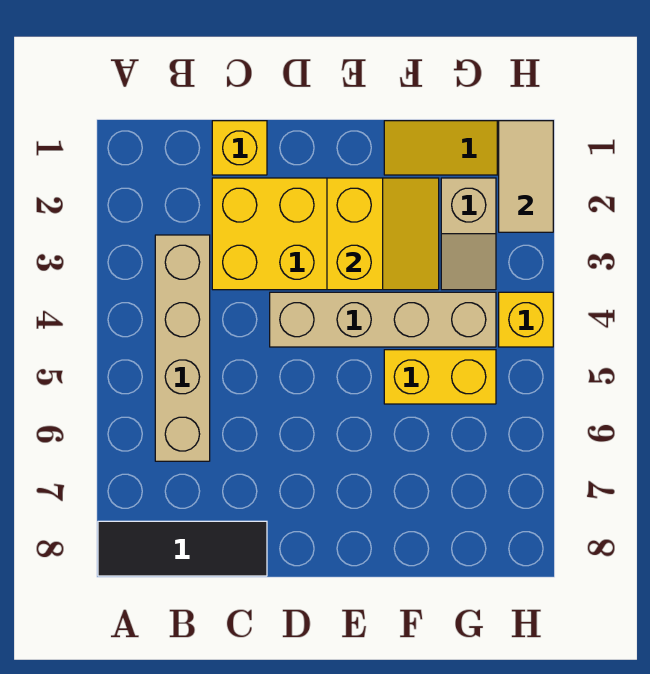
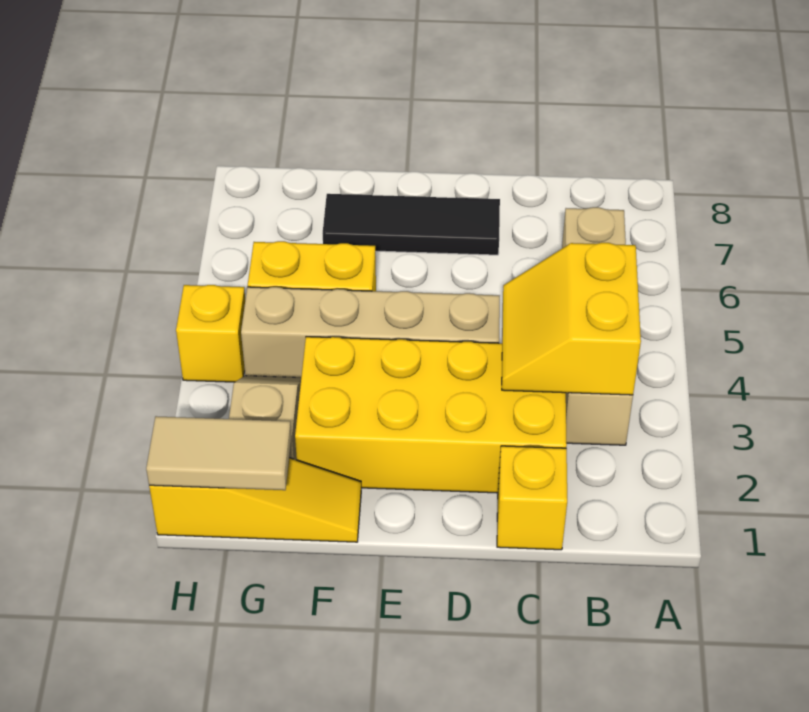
black tile A8:C8 level 1 -> black tile D7:F7 level 1
yellow slope E2:F3 level 2 top E -> yellow slope B3:C4 level 2 top B
tan tile H1:H2 level 2 -> tan tile G1:H1 level 2

